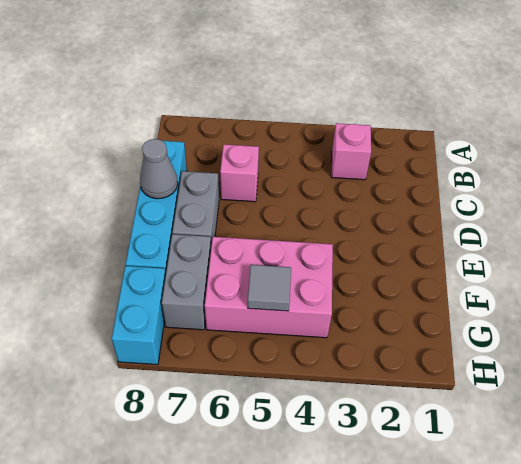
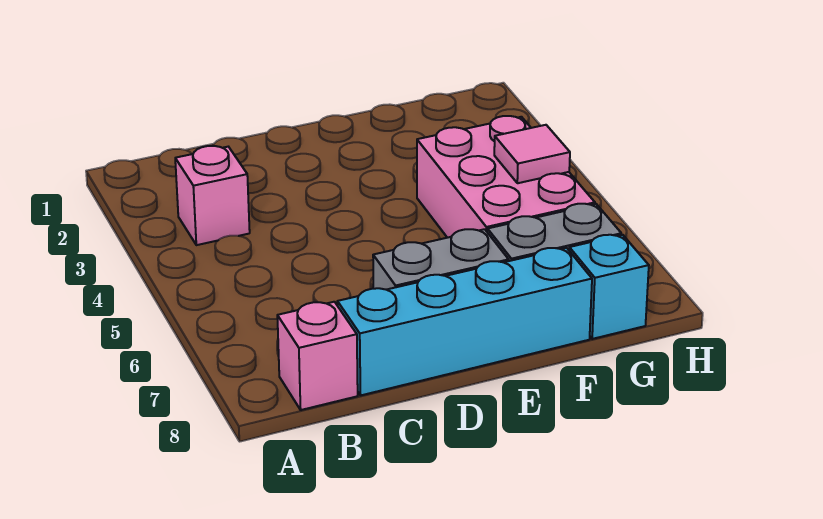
pink brick C6 level 1 -> pink brick B8 level 1
grey cone D8 level 2 -> none
grey tile G5 level 2 -> pink tile G5 level 2
cyan brick G8:H8 level 1 -> cyan brick G8 level 1

